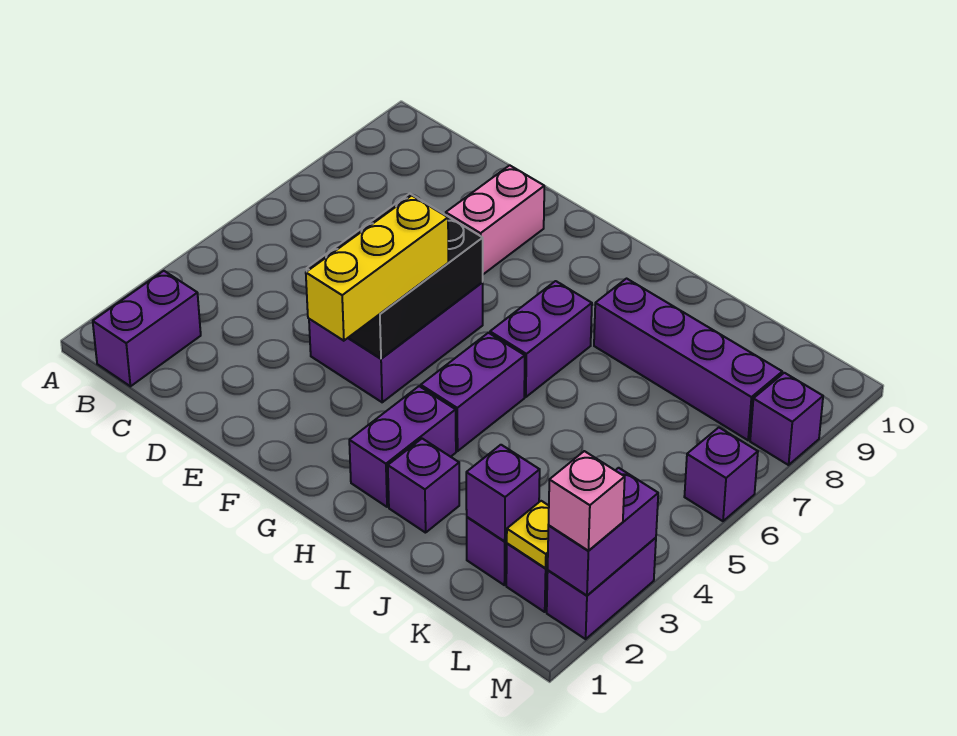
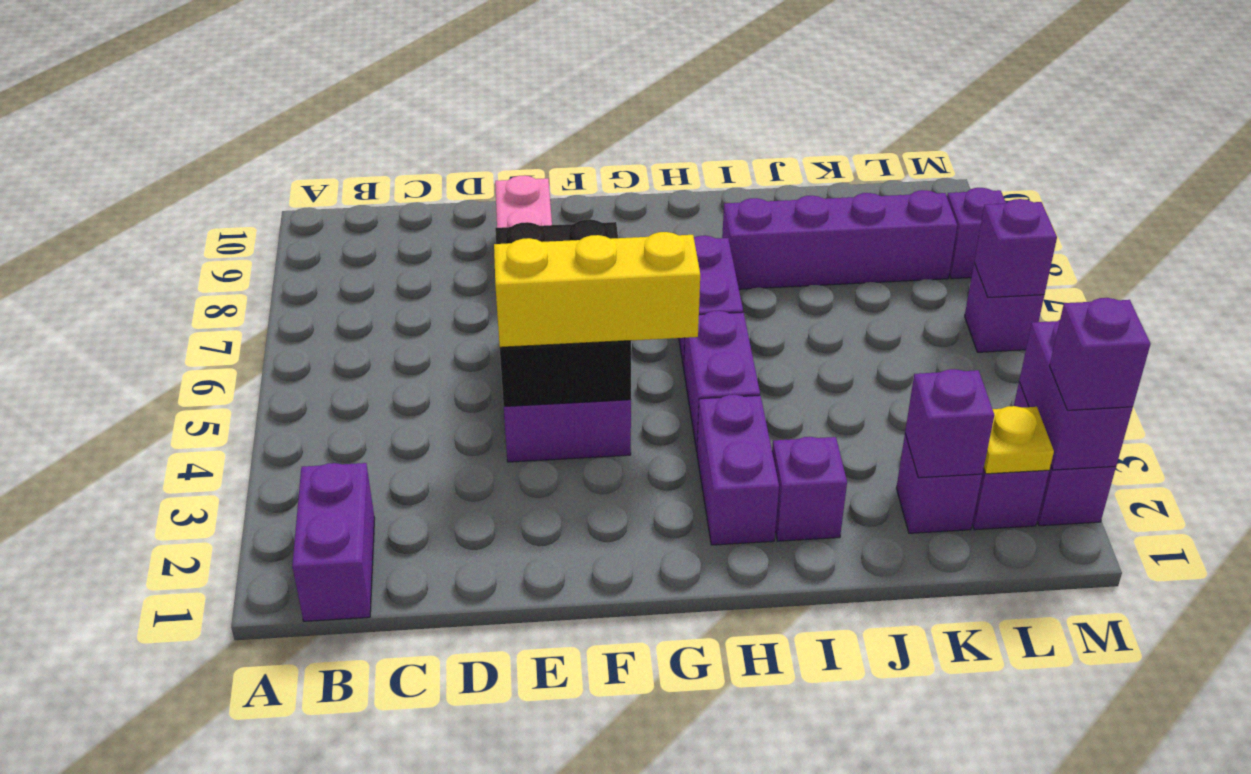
yellow brick F3:F5 level 3 -> yellow brick E4:G4 level 3
pink brick M2 level 3 -> purple brick M2 level 3
none -> purple brick M6 level 2

